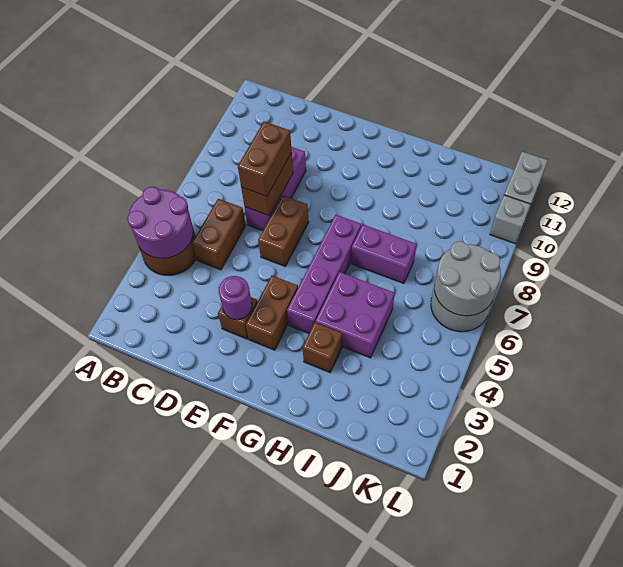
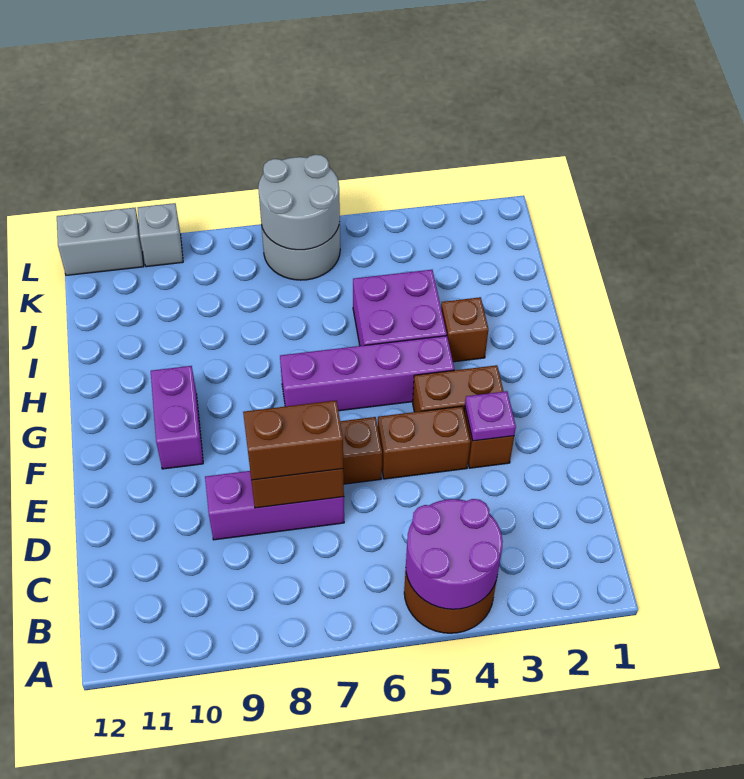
brown brick C5:C6 level 1 -> brown brick E4:E5 level 1
purple round brick E3 level 2 -> purple plate E3 level 2
purple brick H7:I7 level 1 -> purple brick F10:G10 level 1

